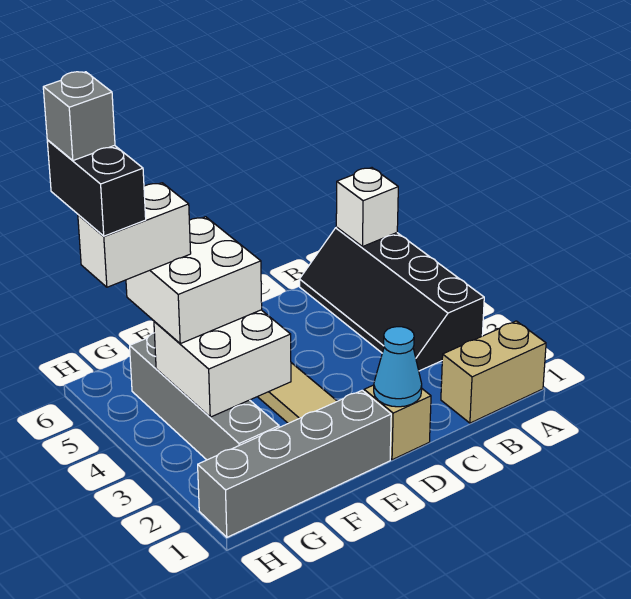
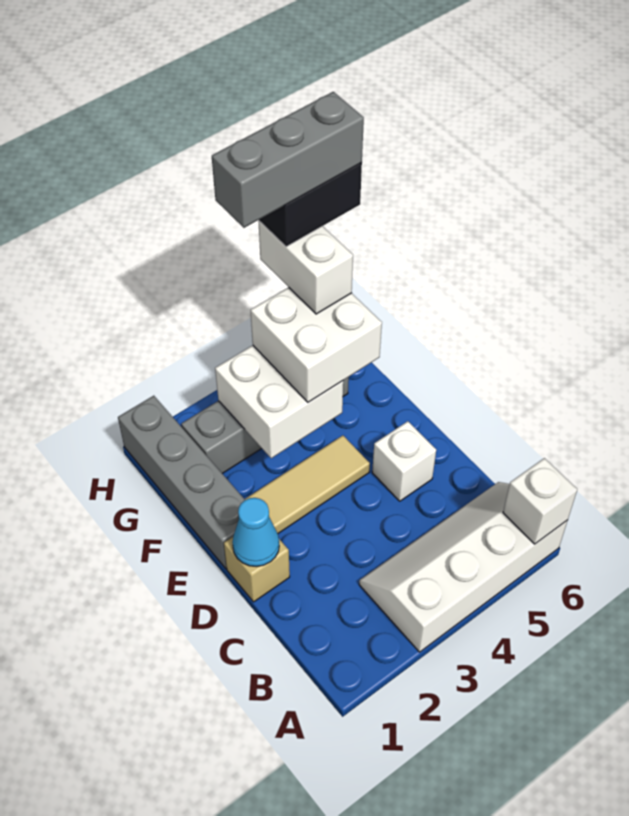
tan brick A1:B1 level 1 -> none
black slope A3:B6 level 1 top A -> white slope A3:B6 level 1 top A
none -> white brick D5 level 1
grey brick H6 level 6 -> grey brick H4:H6 level 6

